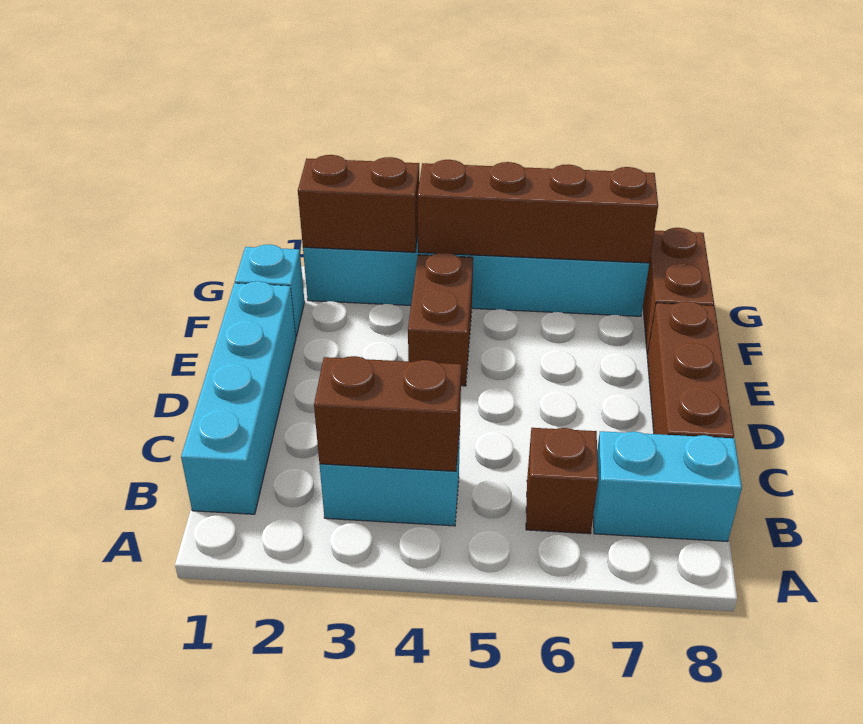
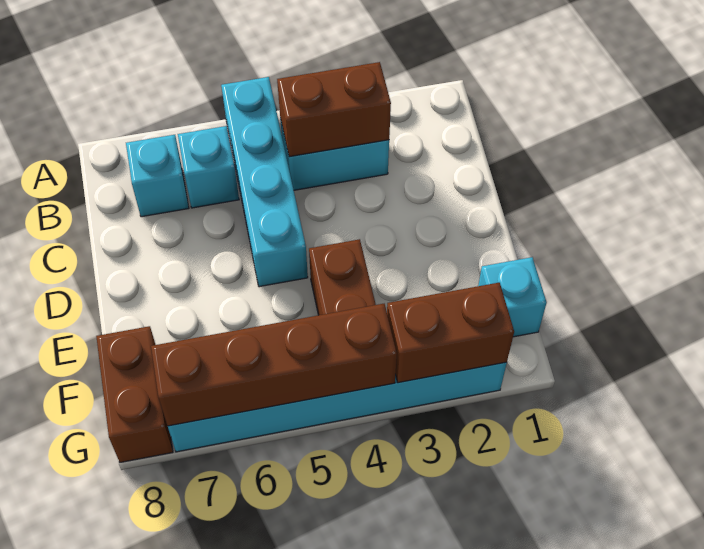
cyan brick B1:E1 level 1 -> cyan brick A5:D5 level 1
brown brick B6 level 1 -> cyan brick B6 level 1
cyan brick B7:B8 level 1 -> cyan brick B7 level 1
brown brick C8:E8 level 1 -> none

